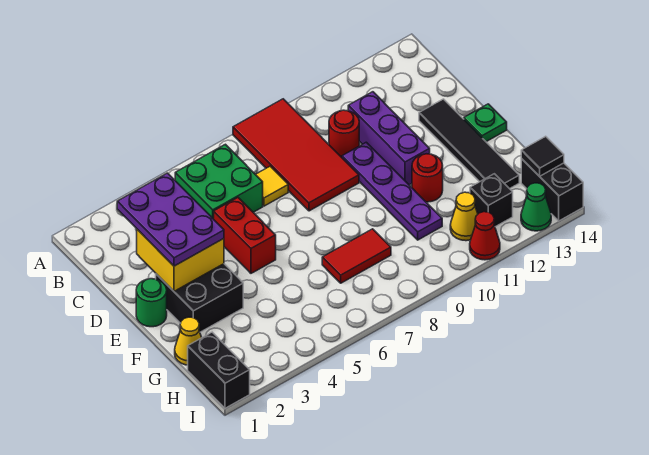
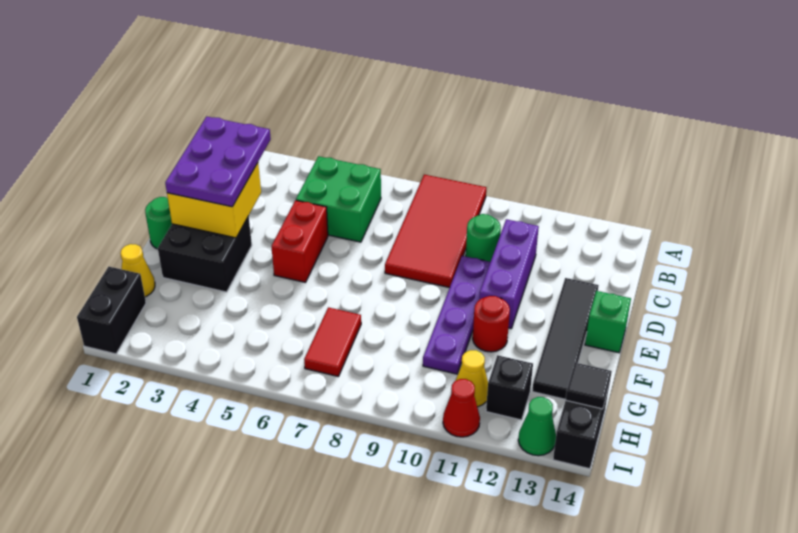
yellow tile C7 level 1 -> none
red round brick C10 level 1 -> green round brick C10 level 1
green plate E14 level 1 -> green brick E14 level 1
red tile G7:G8 level 1 -> red tile G7:H7 level 1

